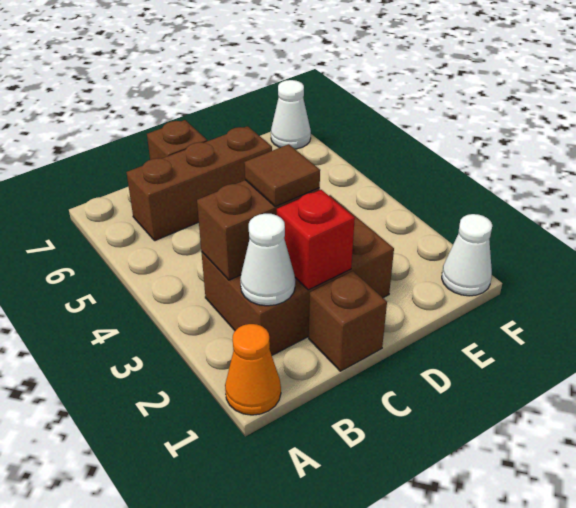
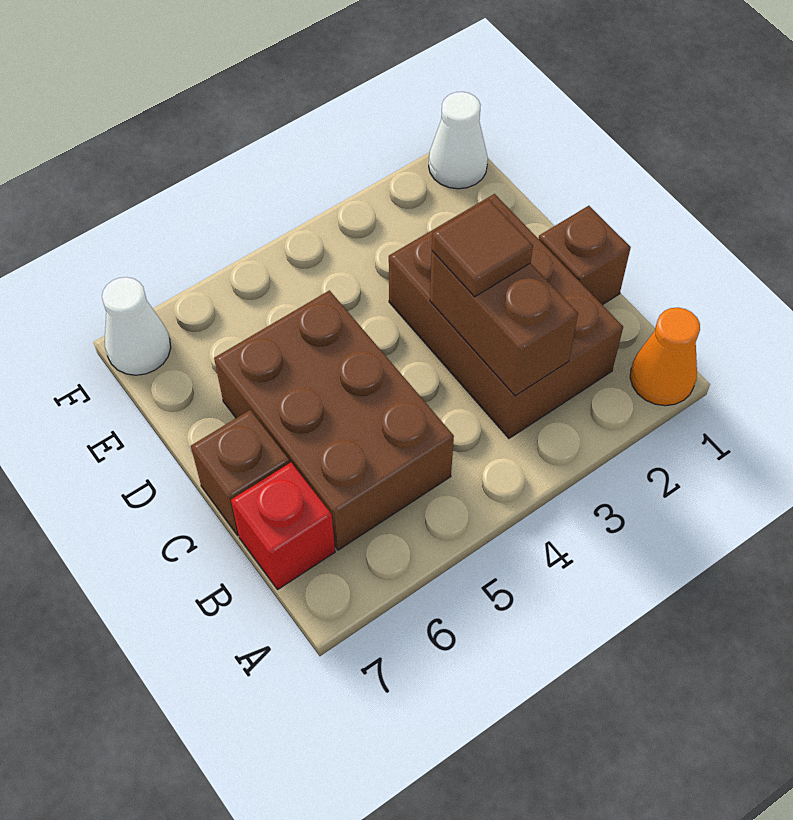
white cone B2 level 2 -> none
brown brick B6:D6 level 1 -> brown brick B5:D6 level 1
red brick C2 level 2 -> red brick B7 level 1

